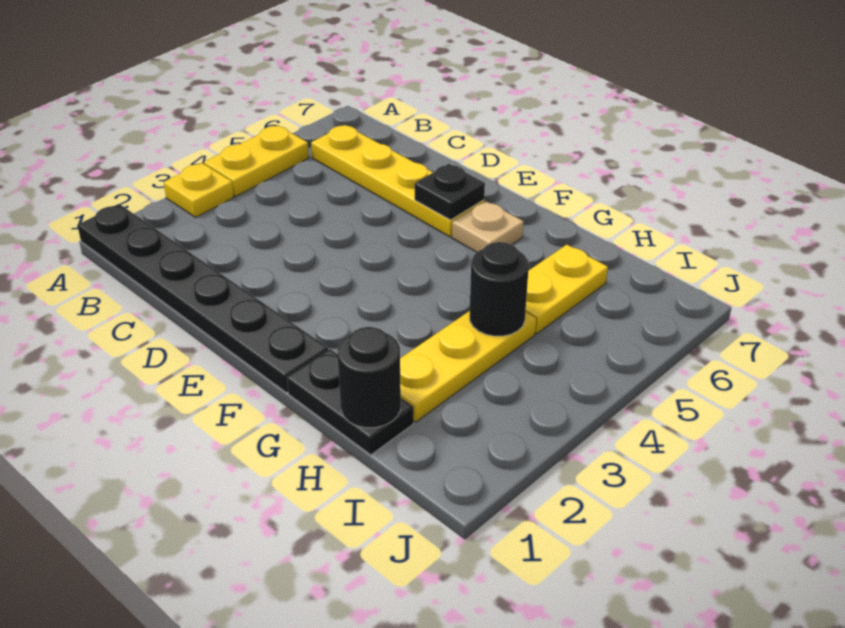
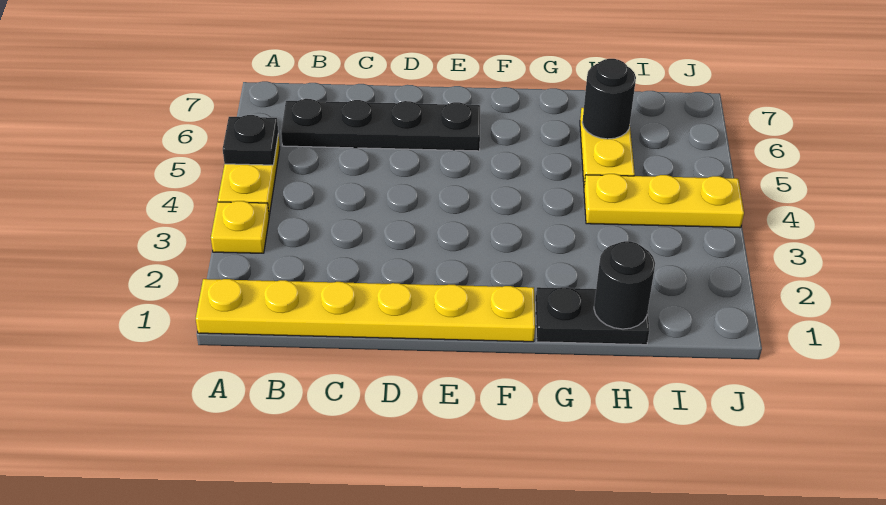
black plate A1:F1 level 1 -> yellow plate A1:F1 level 1
yellow plate B6:E6 level 1 -> black plate B6:E6 level 1
black plate E6 level 2 -> black plate A5 level 2
tan plate F6 level 1 -> none
yellow plate H2:H4 level 1 -> yellow plate H4:J4 level 1
black round brick H4 level 2 -> black round brick H6 level 2

